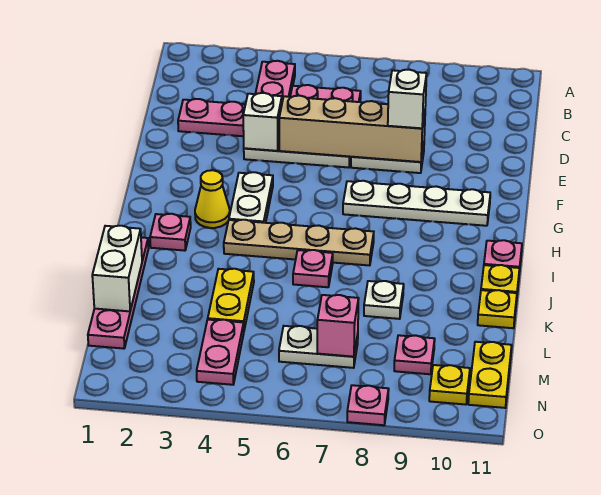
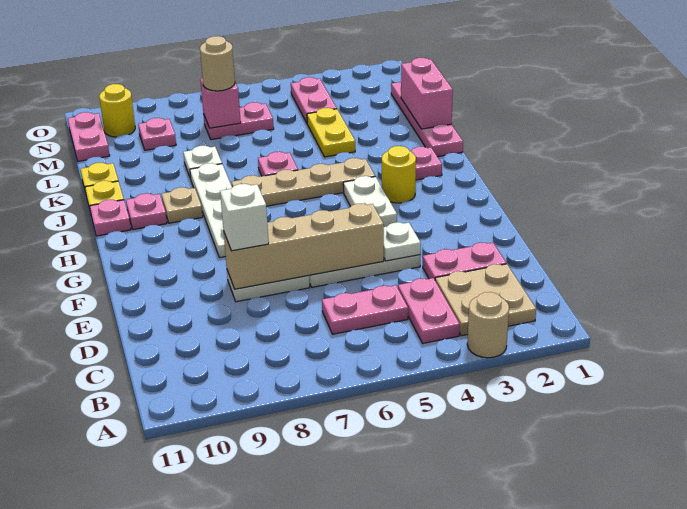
none -> tan round brick A3 level 1
none -> tan plate B2:C3 level 1
white brick E4 level 2 -> white plate E4 level 2
white plate G7:G10 level 1 -> white plate G8:J8 level 1
yellow cone H3 level 1 -> yellow round brick H3 level 1
none -> tan plate I9 level 1
white brick K1:L1 level 2 -> pink brick K1:L1 level 2
white plate M6:M7 level 1 -> pink plate M6:M7 level 1
none -> tan round brick M7 level 3
yellow plate M11:N11 level 1 -> pink plate M11:N11 level 1
yellow plate N10 level 1 -> yellow round brick N10 level 1
pink plate O8 level 1 -> pink plate I10 level 1

